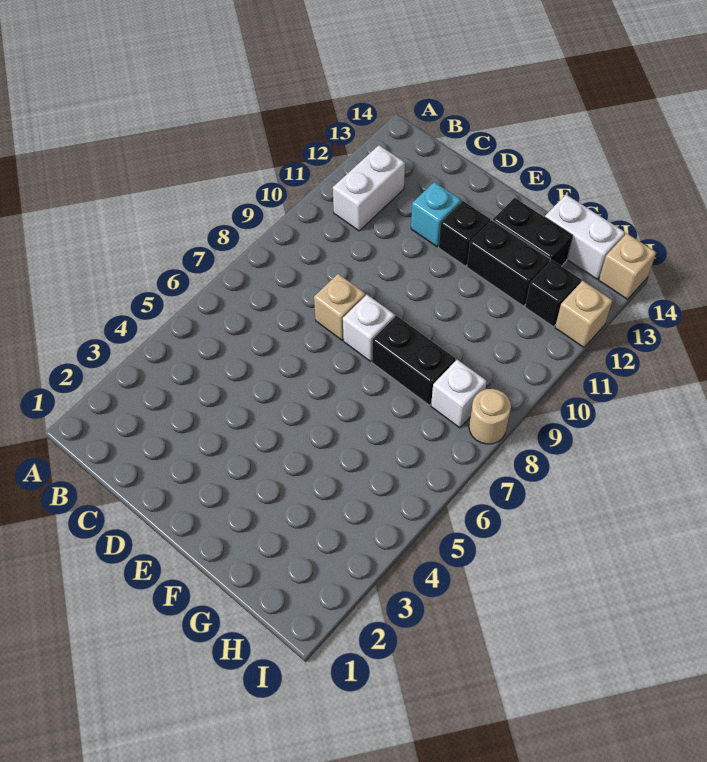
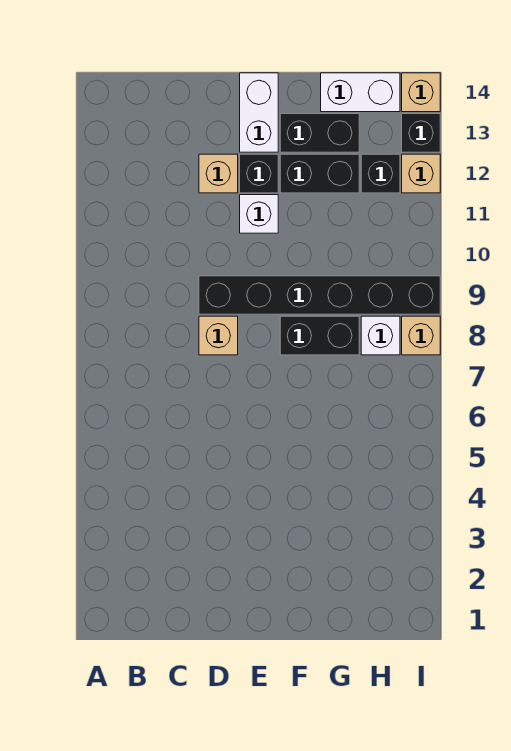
white brick B11:B12 level 1 -> white brick E13:E14 level 1
none -> black brick D9:I9 level 1
cyan brick D12 level 1 -> tan brick D12 level 1
white brick E8 level 1 -> white brick E11 level 1
tan round brick I8 level 1 -> tan brick I8 level 1
none -> black brick I13 level 1

